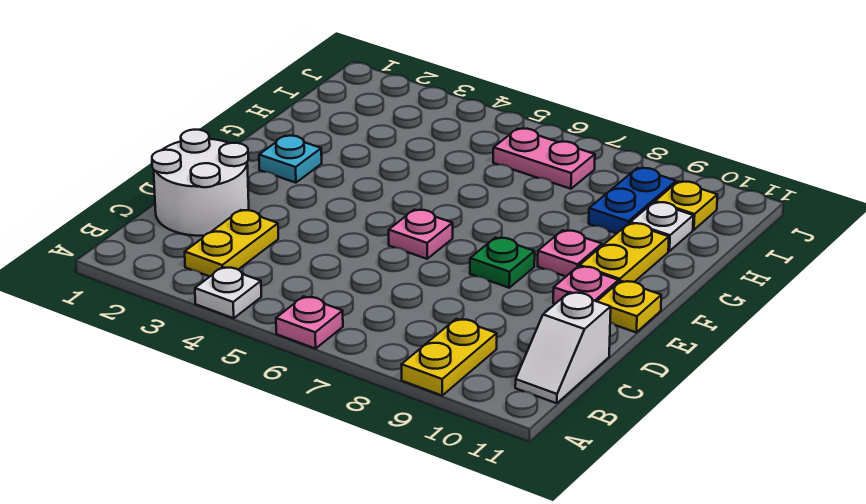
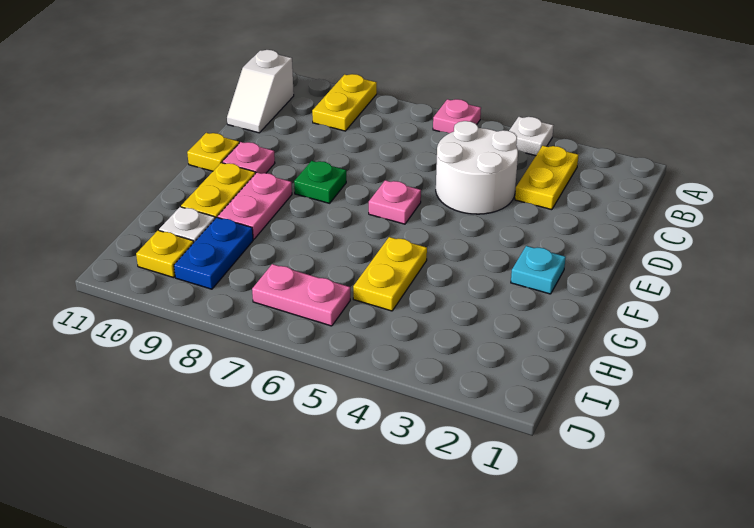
white slope B11:C11 level 1 top C -> white slope B11:C11 level 1 top B
white round brick C1:D2 level 1 -> white round brick C4:D5 level 1
pink plate F9 level 1 -> pink plate F9:G9 level 1
none -> yellow plate G5:H5 level 1

